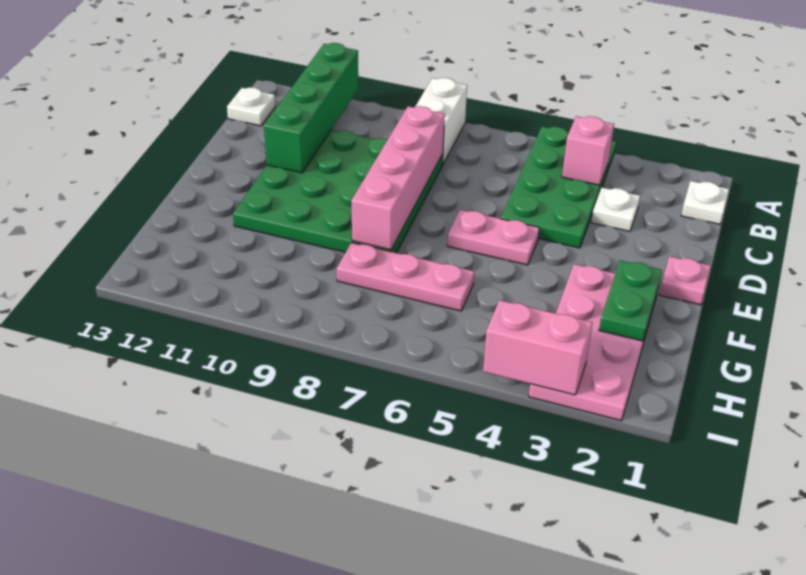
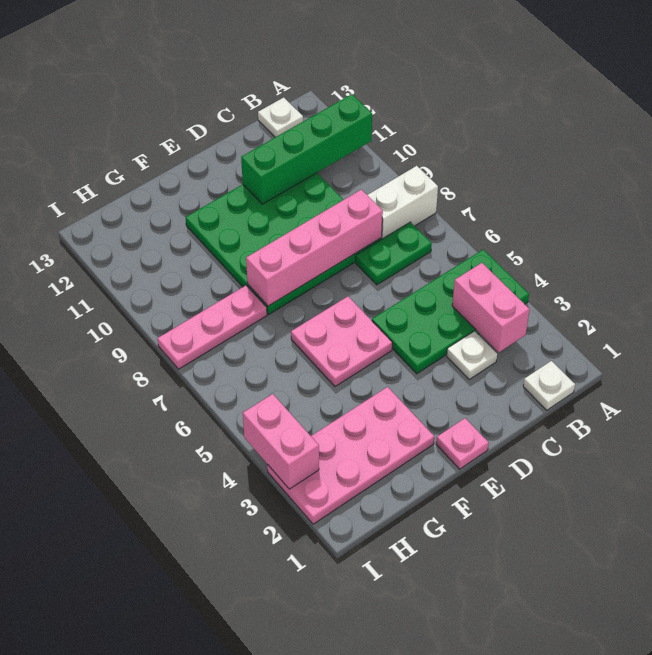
pink brick B4 level 2 -> pink brick B3:B4 level 2
pink plate E5:E6 level 1 -> pink plate E5:F6 level 1
green plate F2:G2 level 2 -> green plate B7:C7 level 1
pink plate G6:G8 level 1 -> pink plate G8:I8 level 1

